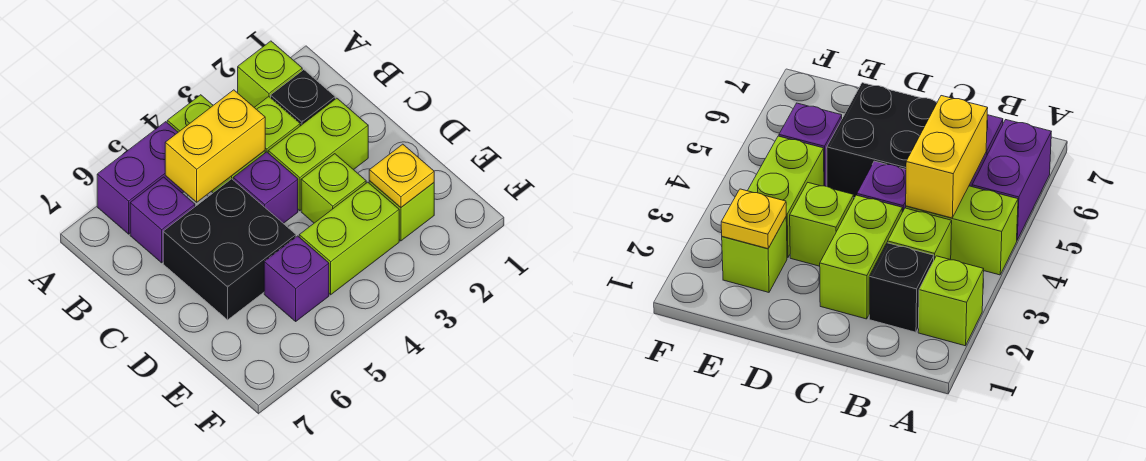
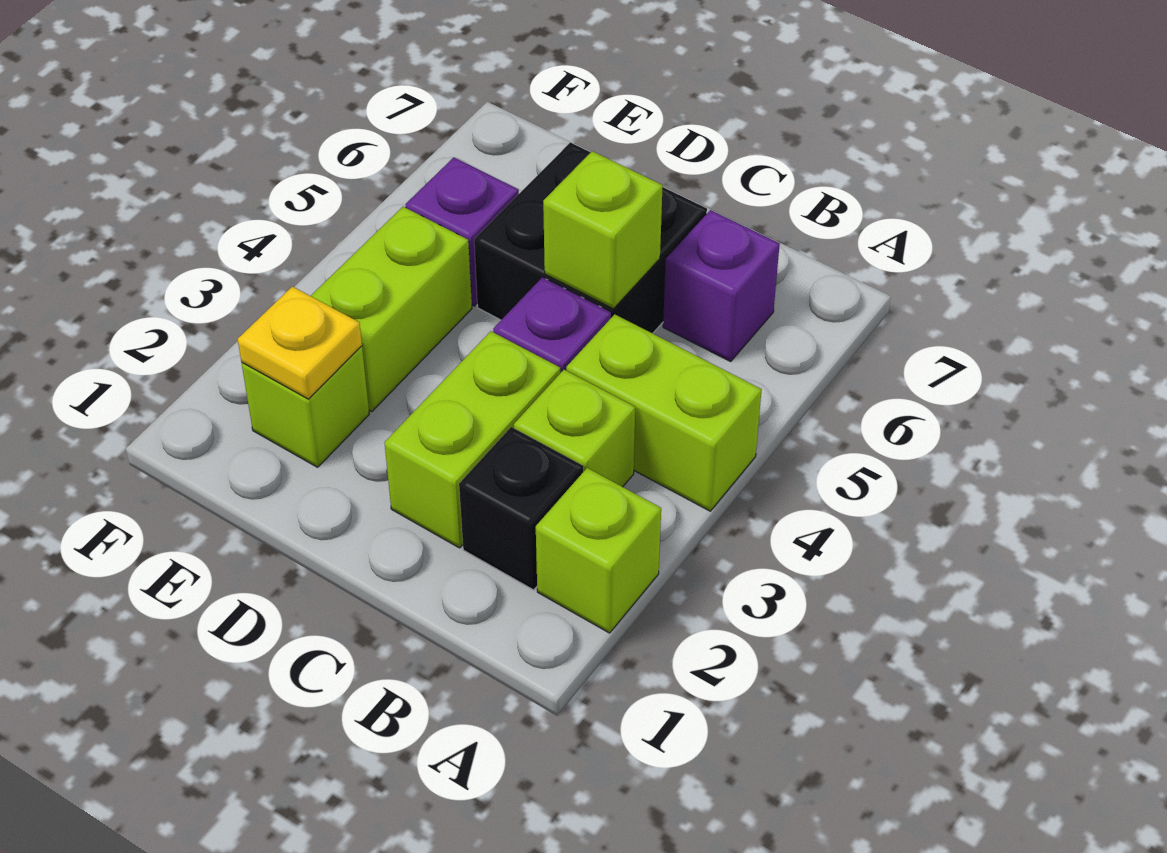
purple brick A5:A6 level 1 -> none
yellow brick B4:B5 level 2 -> none
lime brick D3 level 1 -> lime brick C5 level 2

